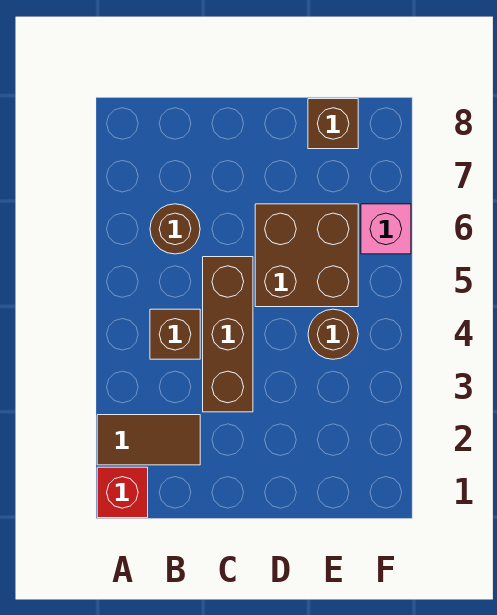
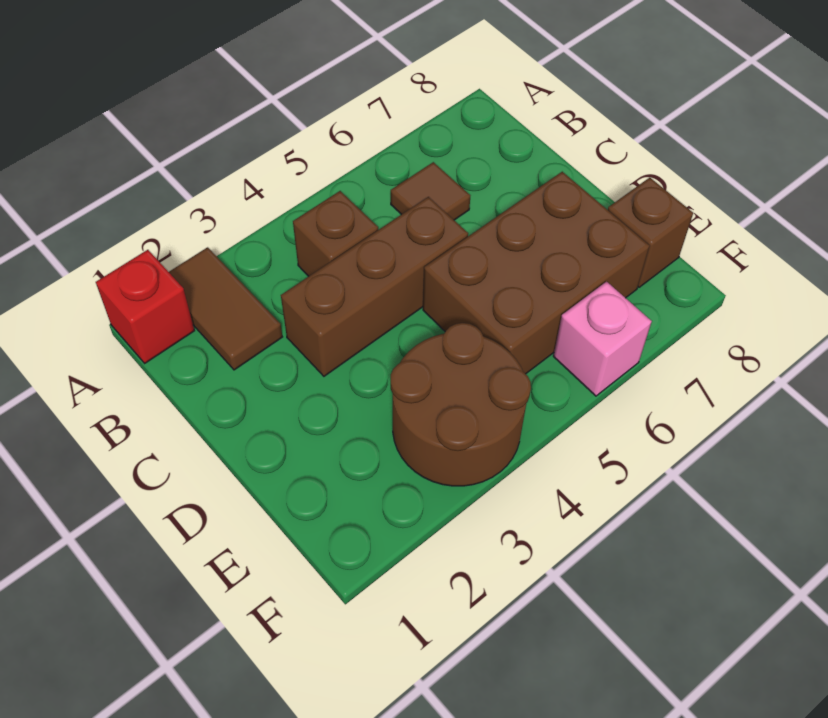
brown round brick B6 level 1 -> brown tile B6 level 1
brown brick D5:E6 level 1 -> brown brick D5:E7 level 1
brown round brick E4 level 1 -> brown round brick E3:F4 level 1

